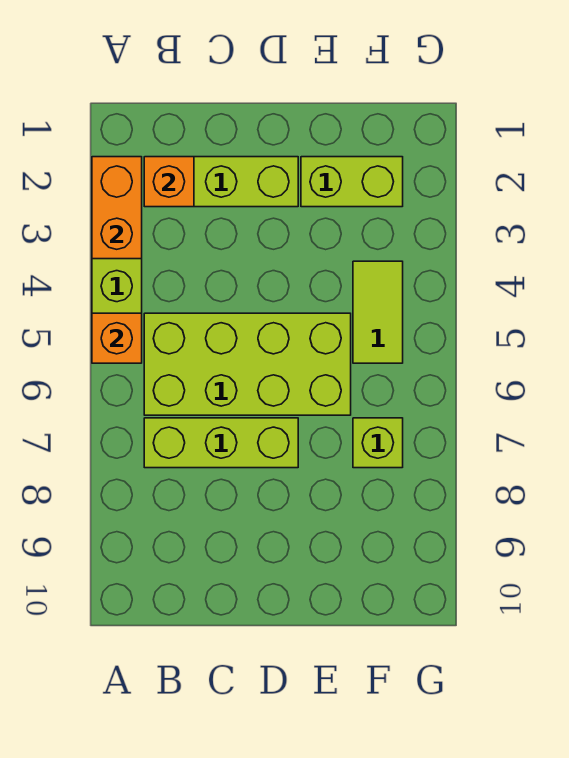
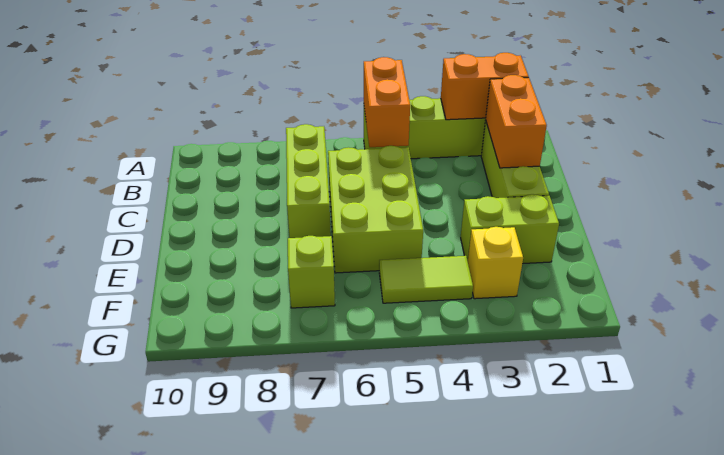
orange brick A5 level 2 -> orange brick A5:B5 level 2
orange brick B2 level 2 -> orange brick B2:C2 level 2
lime brick B5:E6 level 1 -> lime brick C5:E6 level 1
lime brick E2:F2 level 1 -> lime brick E2:E3 level 1
none -> yellow brick F3 level 1

